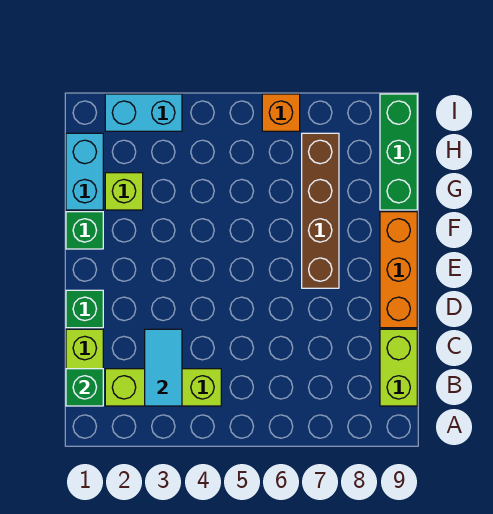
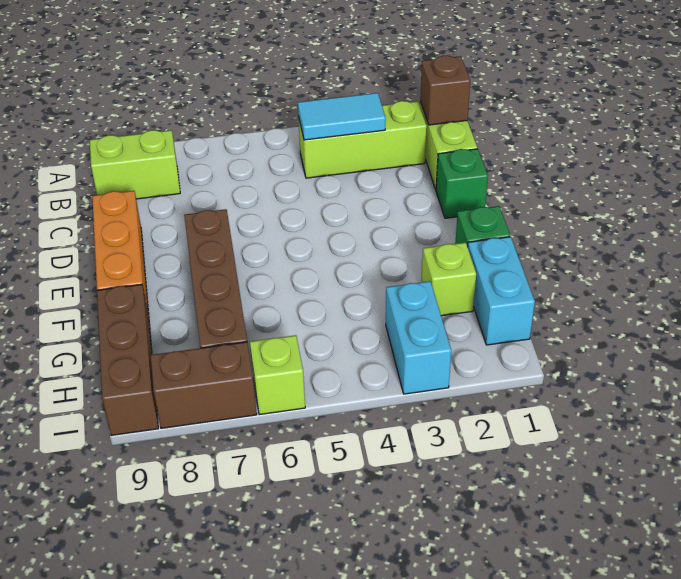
green brick B1 level 2 -> brown brick B1 level 2
cyan tile B3:C3 level 2 -> cyan tile B3:B4 level 2
lime brick B9:C9 level 1 -> lime brick B8:B9 level 1
green brick G9:I9 level 1 -> brown brick G9:I9 level 1
cyan brick I2:I3 level 1 -> cyan brick H3:I3 level 1
orange brick I6 level 1 -> lime brick I6 level 1
none -> brown brick I7:I8 level 1

